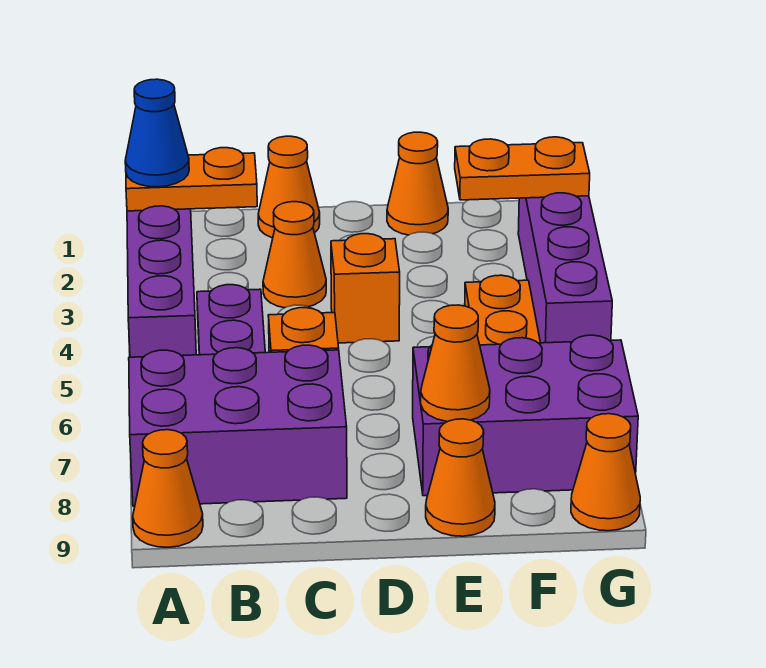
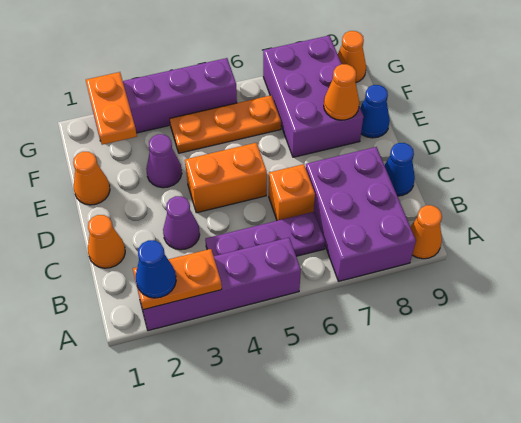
orange plate A2:B2 level 2 -> orange plate A2:A3 level 2
orange cone C3 level 1 -> purple cone C3 level 1
none -> blue cone C9 level 1
orange brick D4 level 1 -> orange brick D4:D5 level 1
none -> purple cone E3 level 1
orange cone E9 level 1 -> blue cone E9 level 1

